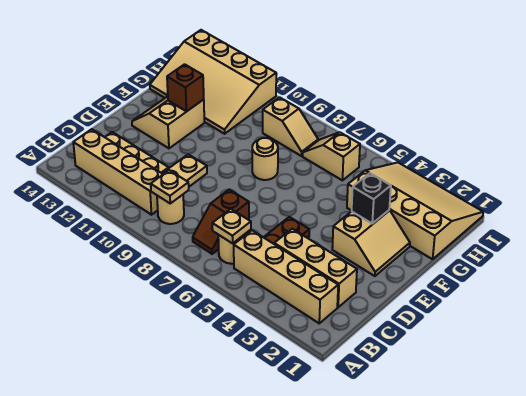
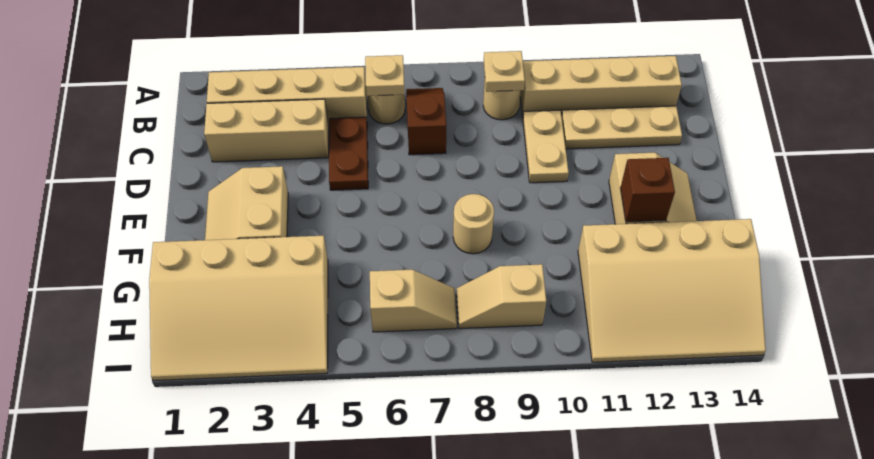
black brick F3 level 2 -> none
tan slope G11:I14 level 1 top I -> tan slope G11:I14 level 1 top G

